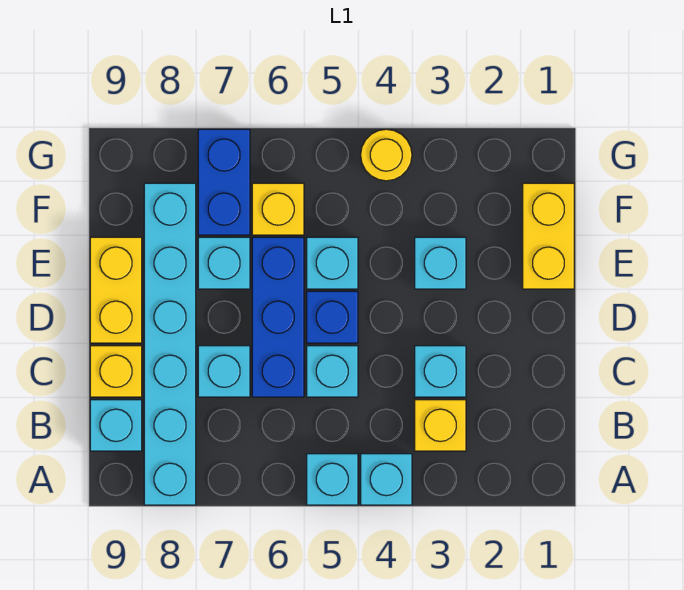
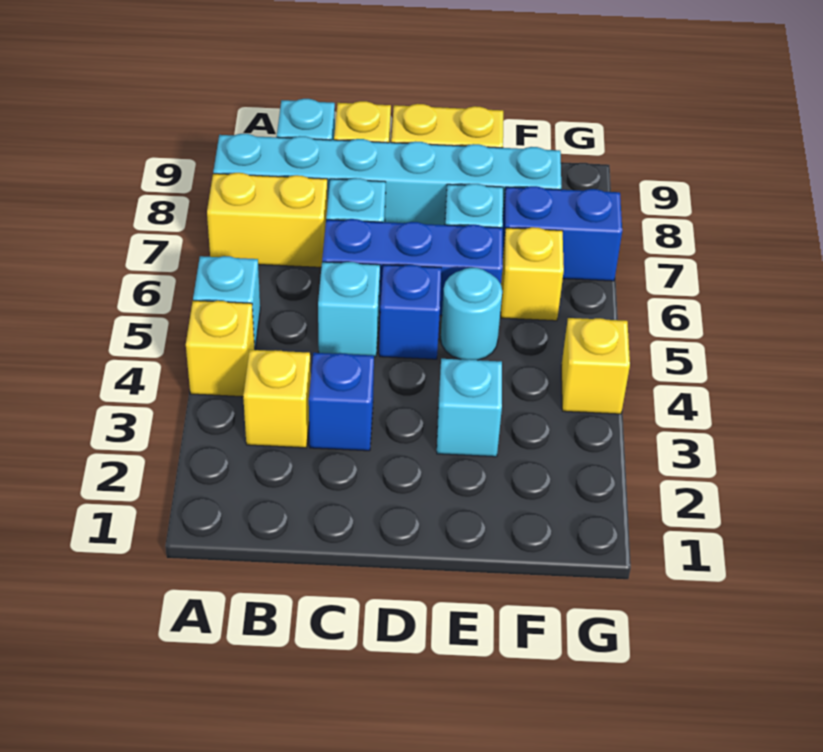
cyan brick A4 level 1 -> yellow brick A4 level 1
cyan brick C3 level 1 -> blue brick C3 level 1
yellow brick E1:F1 level 1 -> yellow brick A7:B7 level 1
cyan brick E5 level 1 -> cyan round brick E5 level 1
yellow round brick G4 level 1 -> yellow brick G4 level 1

